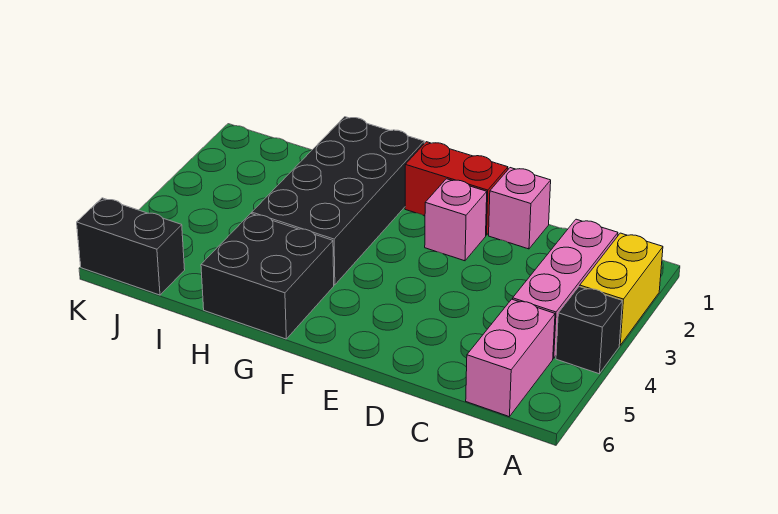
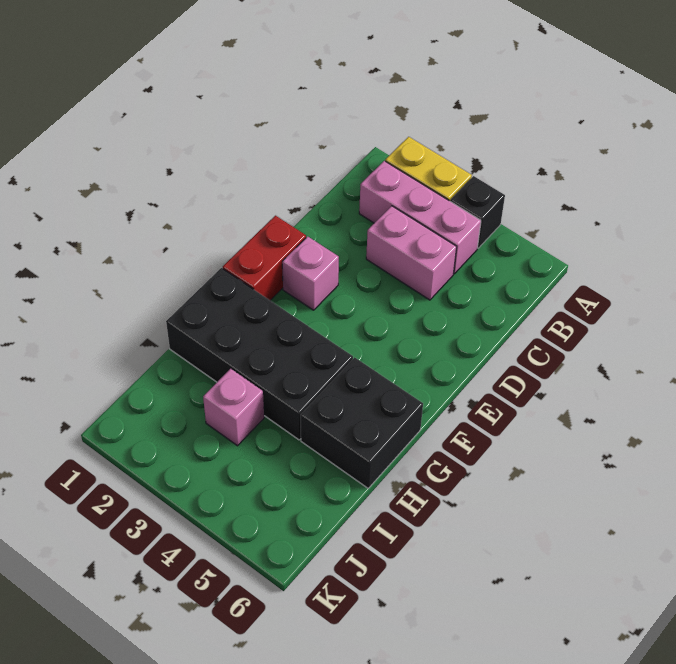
pink brick B5:B6 level 1 -> pink brick C3:C4 level 1
pink brick D1 level 1 -> pink brick I3 level 1
black brick J6:K6 level 1 -> none

